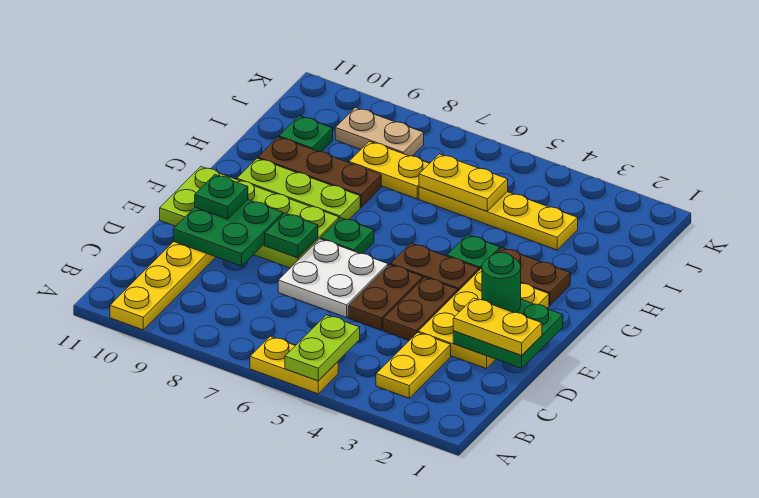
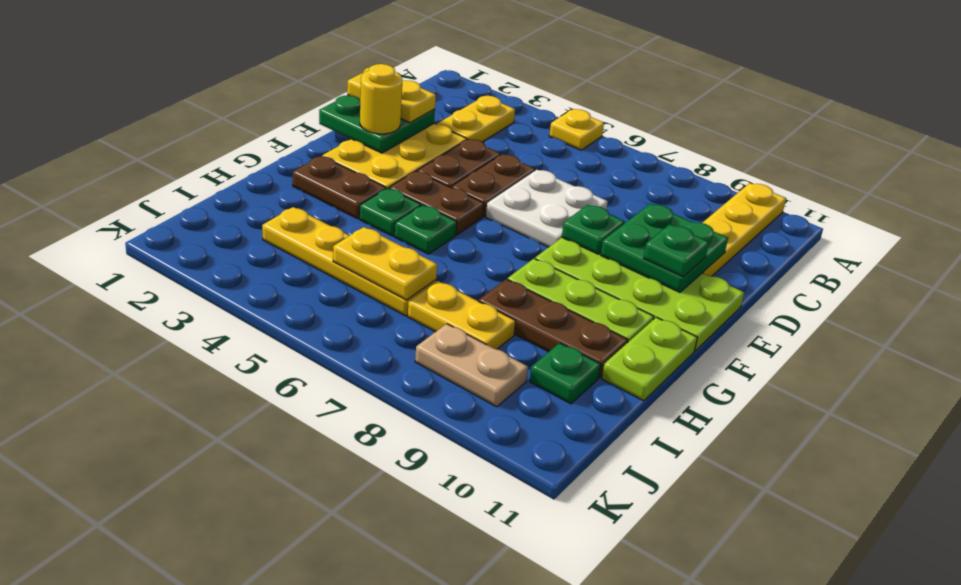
yellow plate A5:A6 level 1 -> yellow plate A5 level 1
lime plate A5:B5 level 2 -> lime plate G11:H11 level 1
green round brick E2 level 3 -> yellow round brick E2 level 3
green plate F7 level 1 -> green plate G5 level 1

